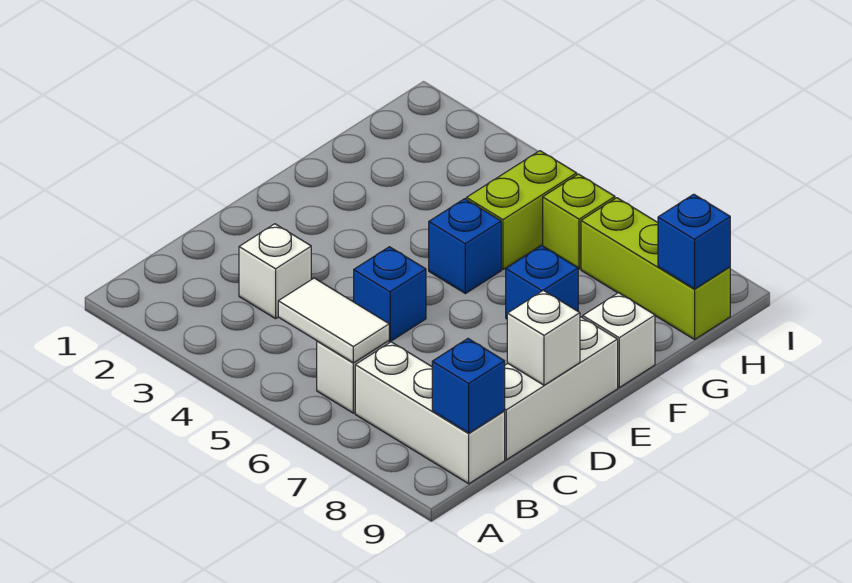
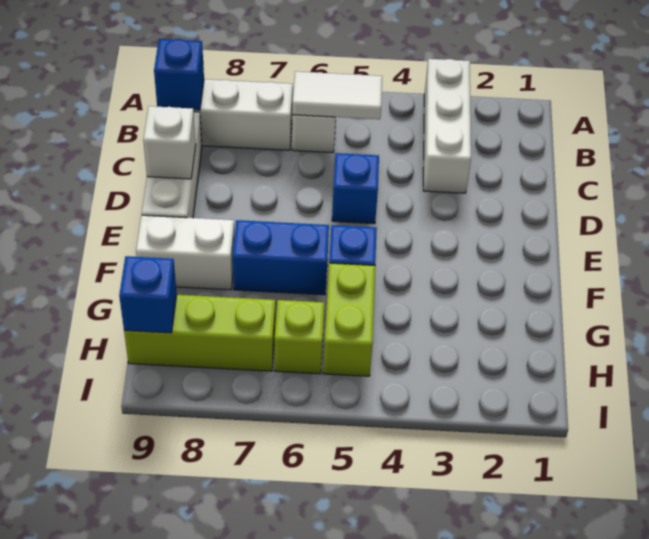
white brick C3 level 1 -> white brick A3:C3 level 1
blue brick F7 level 1 -> blue brick F6:F7 level 1
white brick F9 level 1 -> white brick F8:F9 level 1

